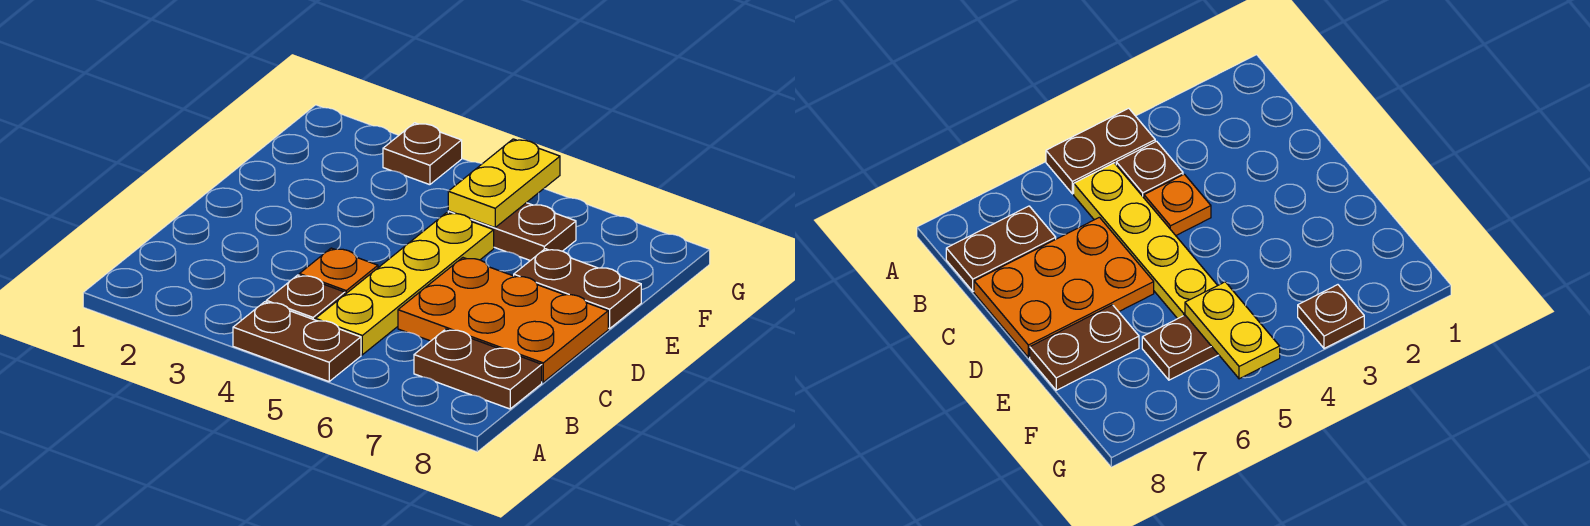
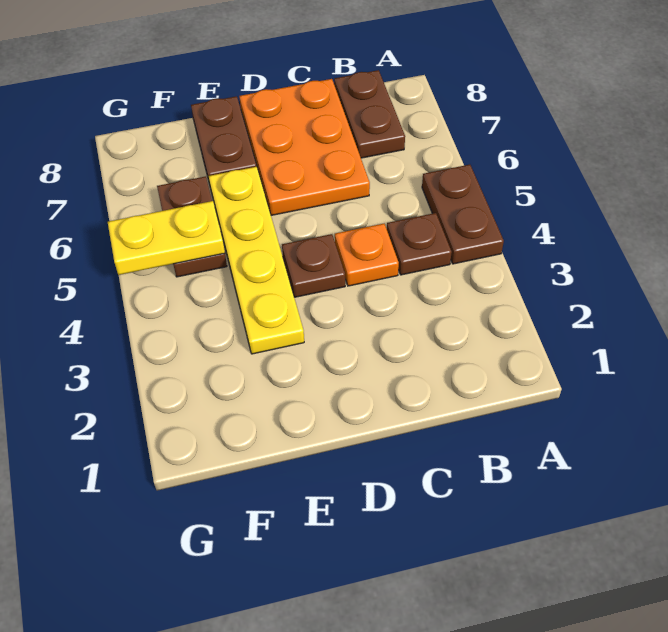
yellow plate B5:E5 level 1 -> yellow plate E3:E6 level 1
brown plate G3 level 1 -> brown plate D4 level 1

